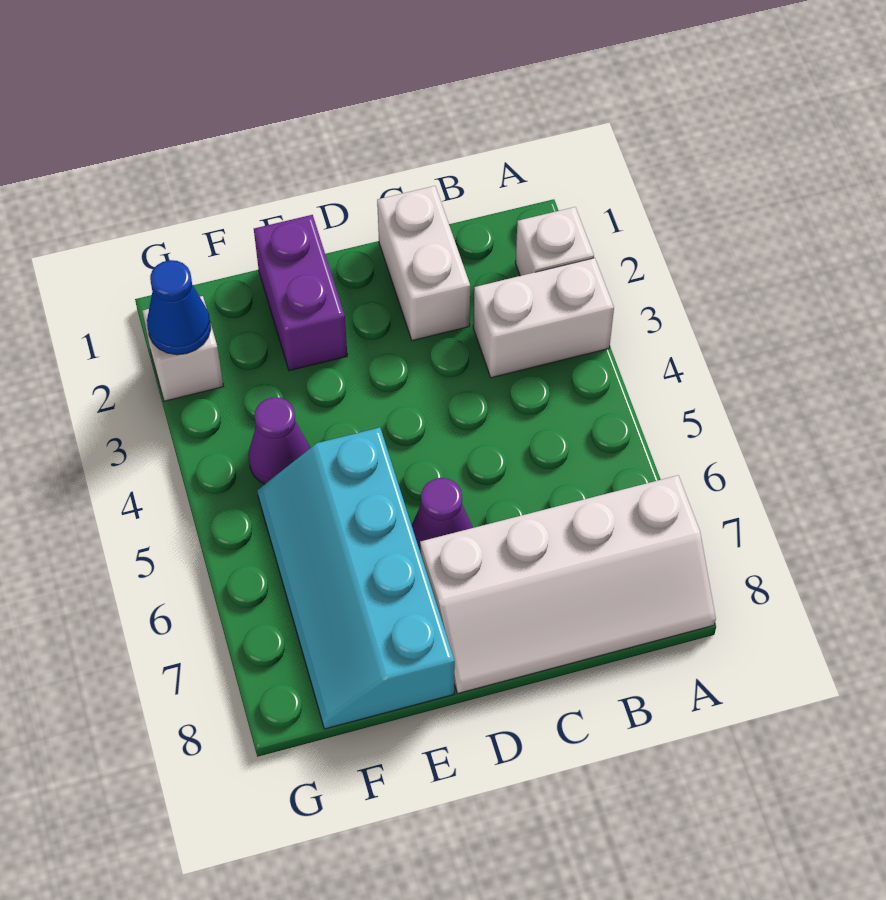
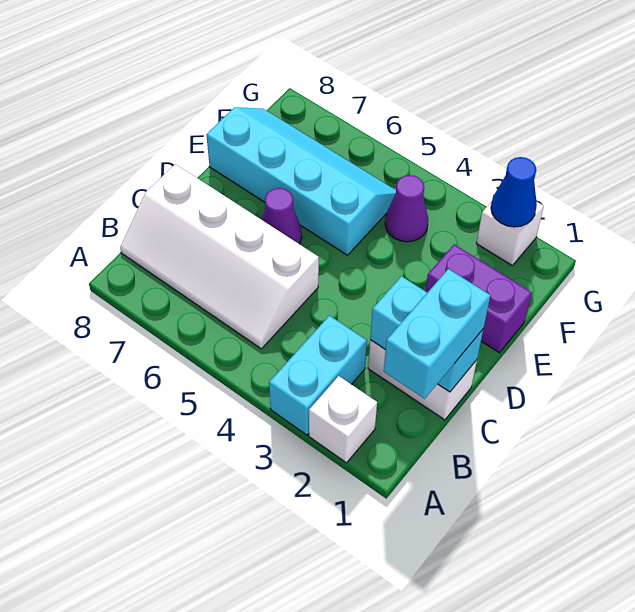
white brick A3:B3 level 1 -> cyan brick A3:B3 level 1
white slope A7:D8 level 1 top 7 -> white slope B5:C8 level 1 top C
none -> cyan brick B1:C1 level 3
none -> cyan brick C1:C2 level 2

